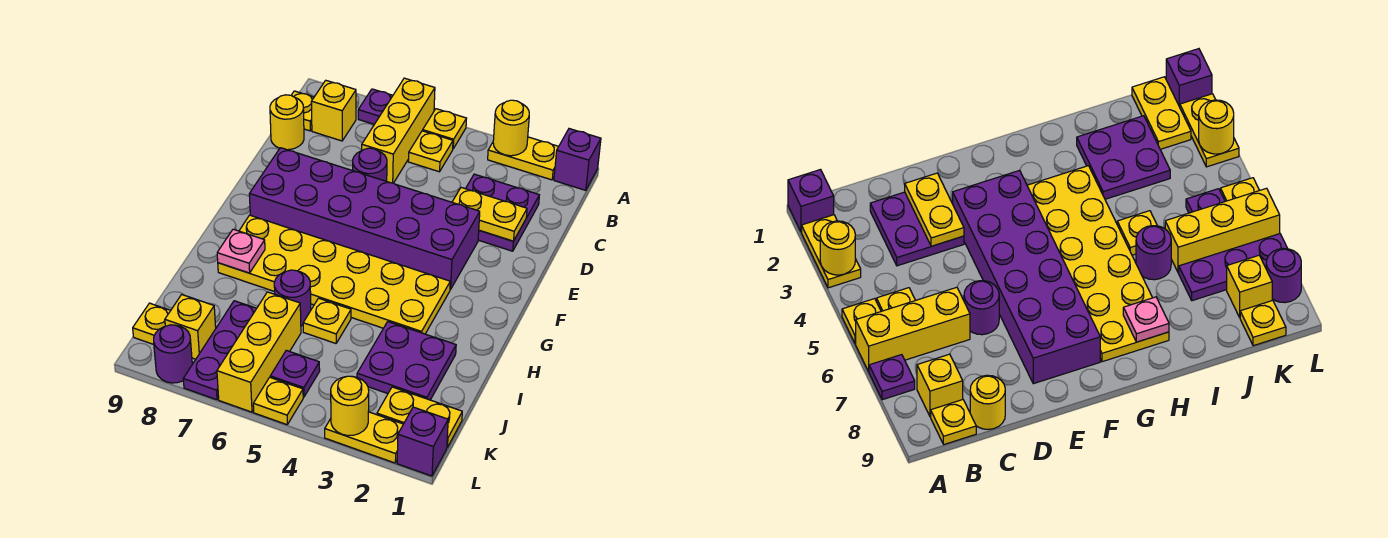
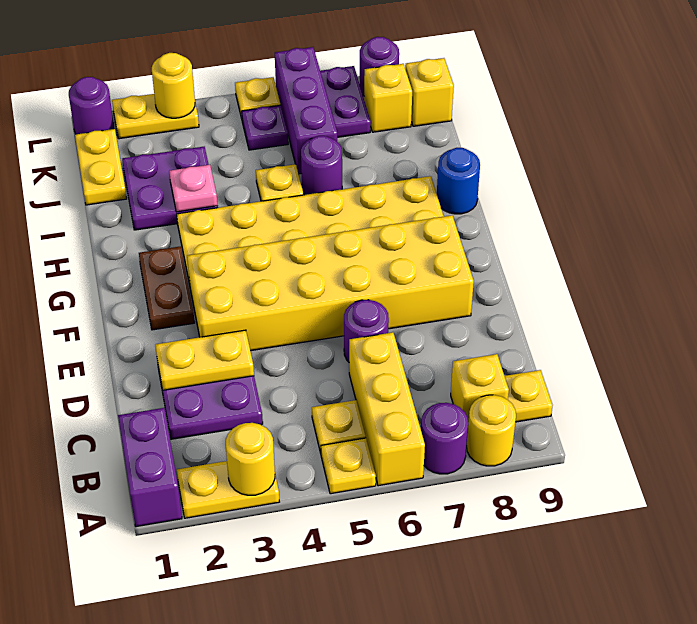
purple brick A1 level 1 -> purple brick A1:B1 level 1
purple plate A7 level 1 -> purple round brick A7 level 1
yellow round brick C9 level 1 -> yellow round brick A8 level 1
purple brick E3:F8 level 1 -> yellow brick E3:F8 level 1
none -> brown plate F2:G2 level 1
pink plate H8 level 2 -> pink plate I3 level 2
none -> blue round brick H9 level 1
yellow brick J6:L6 level 1 -> purple brick J6:L6 level 1
purple plate J7:L7 level 1 -> purple plate K7:L7 level 1
yellow plate K1:K2 level 1 -> yellow plate J1:K1 level 1
yellow plate K9 level 1 -> yellow brick K9 level 1
purple brick L1 level 1 -> purple round brick L1 level 1

